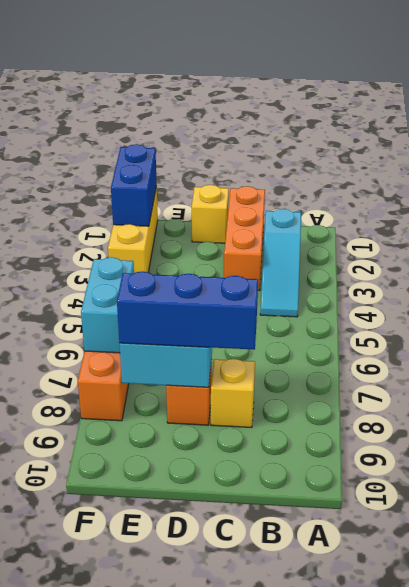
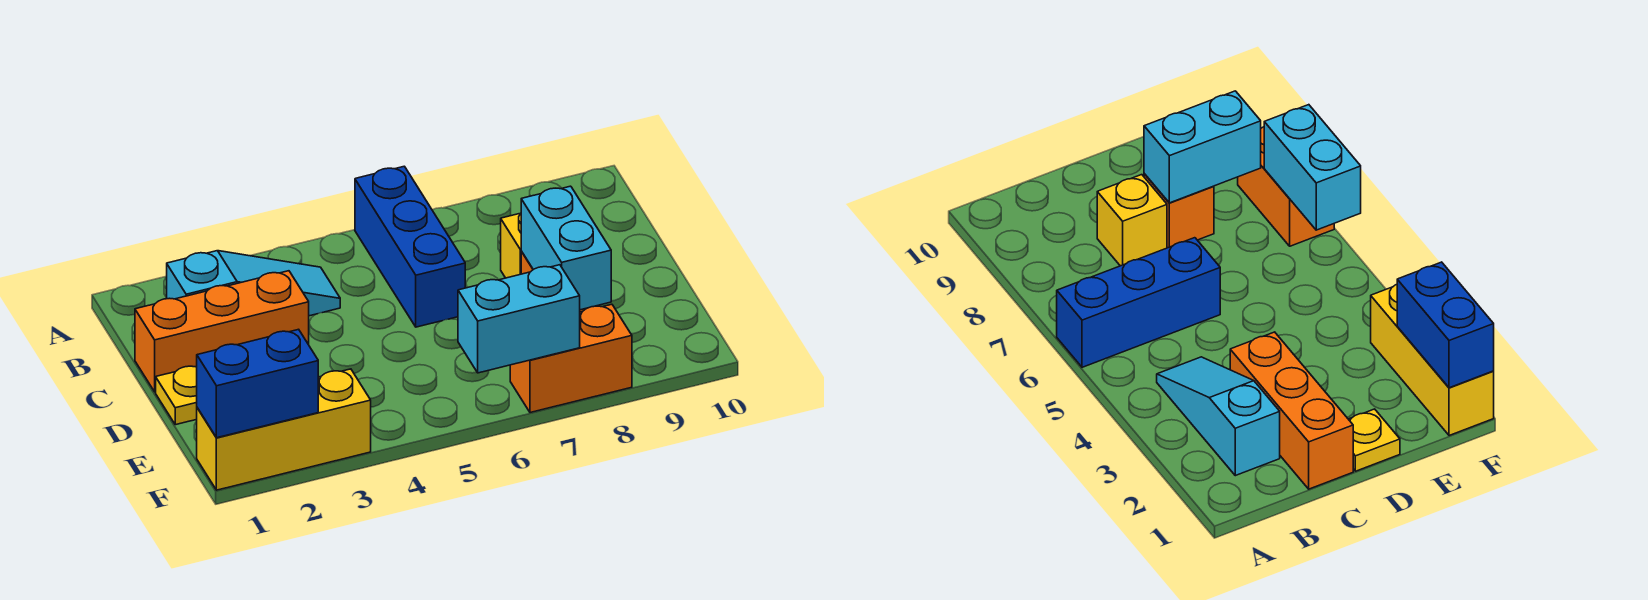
blue brick C8:E8 level 3 -> blue brick A6:C6 level 1
yellow brick D1 level 1 -> yellow plate D1 level 1

